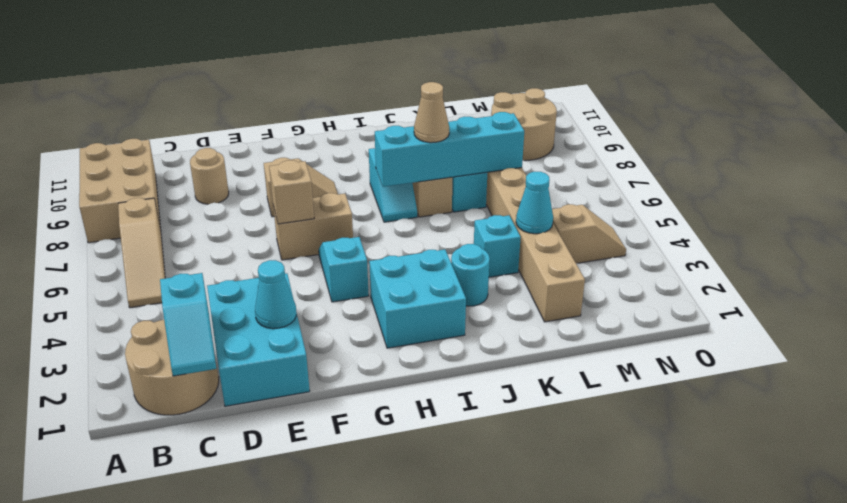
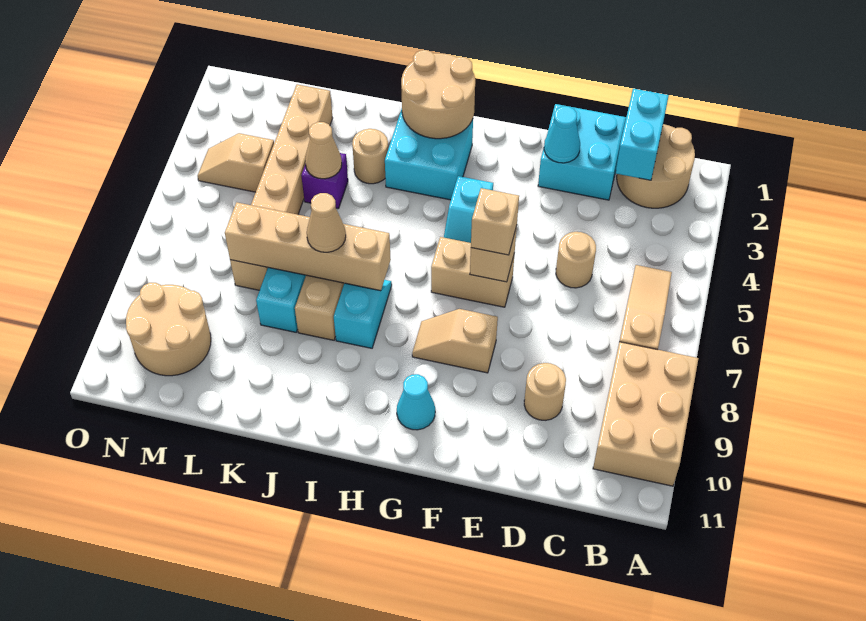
cyan slope C1:C2 level 2 top 2 -> cyan brick C1:C2 level 2
cyan brick D1:E3 level 1 -> cyan brick D1:E2 level 1
none -> tan round brick D5 level 1
none -> tan brick F6 level 3
none -> tan round brick H1:I2 level 2
cyan brick I7:L7 level 2 -> tan brick I7:L7 level 2
cyan round brick J3 level 1 -> tan round brick J3 level 1
cyan brick K4 level 1 -> purple brick K4 level 1
none -> tan cone K4 level 2
cyan cone L4 level 2 -> cyan cone G10 level 1

